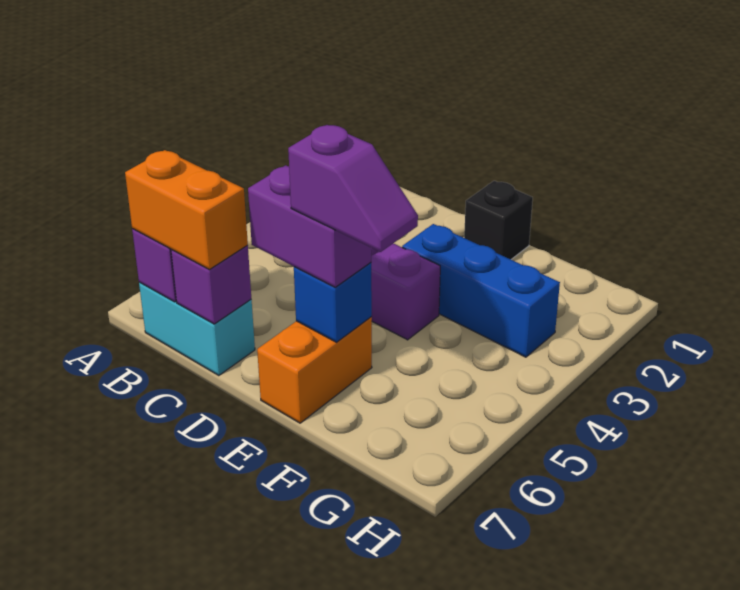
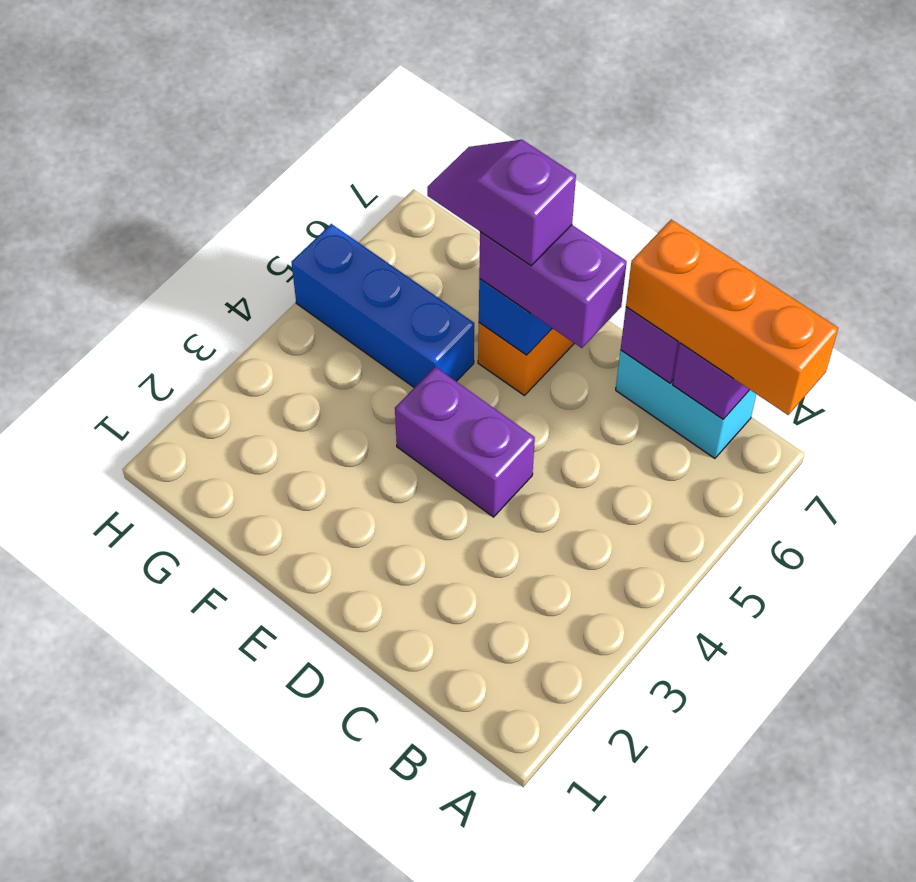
orange brick B7:C7 level 3 -> orange brick A7:C7 level 3
black brick E1 level 1 -> none
blue brick E3:G3 level 1 -> blue brick F5:H5 level 1

